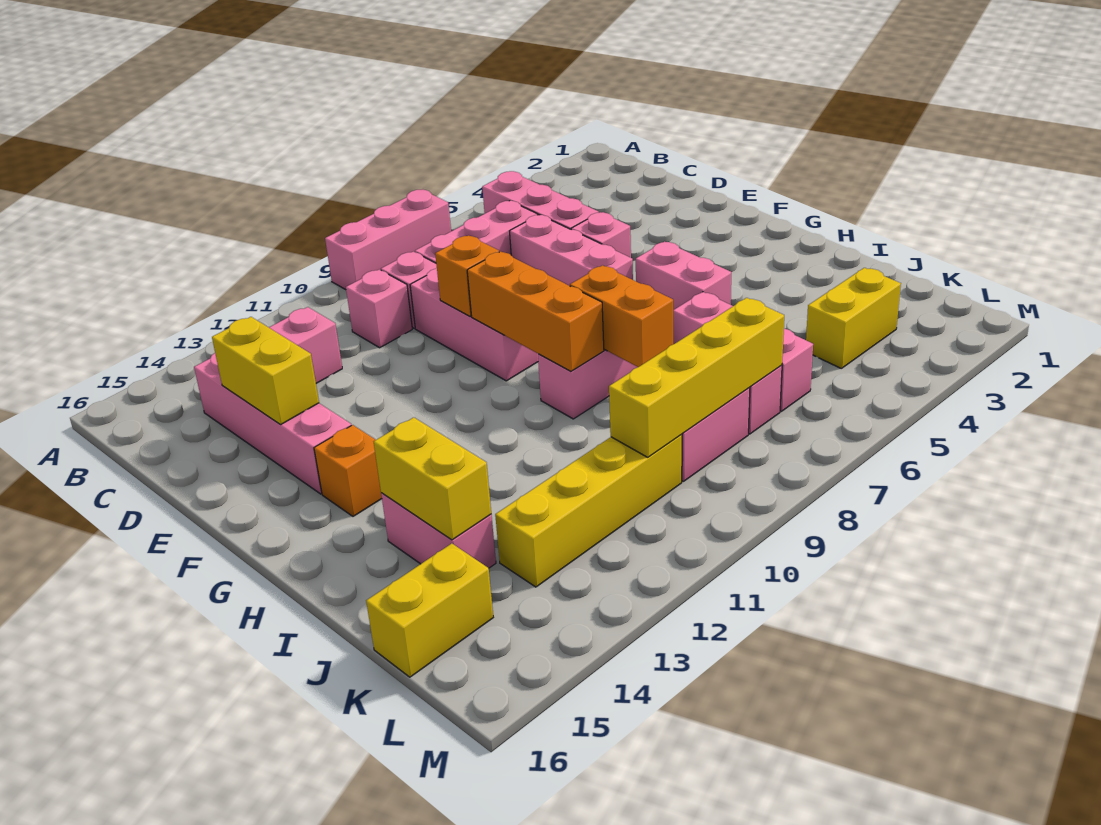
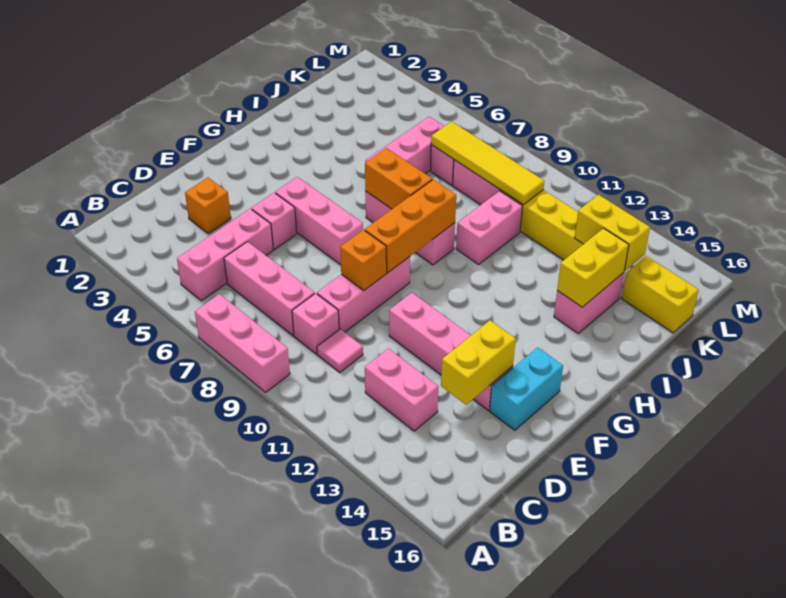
pink brick C10 level 1 -> pink tile C10 level 1
pink brick C14:F14 level 1 -> pink brick E11:E14 level 1
pink brick D6:F6 level 1 -> pink brick F5:F7 level 1
none -> cyan brick E15:F15 level 1
pink brick G5:H5 level 1 -> pink brick I10:J10 level 1
orange brick G14 level 1 -> orange brick D3 level 1
orange brick H8:I8 level 2 -> orange brick H7:H8 level 2
yellow brick K3:K4 level 1 -> yellow brick K13:K14 level 2
yellow brick K7:K10 level 2 -> yellow tile K7:K10 level 2

